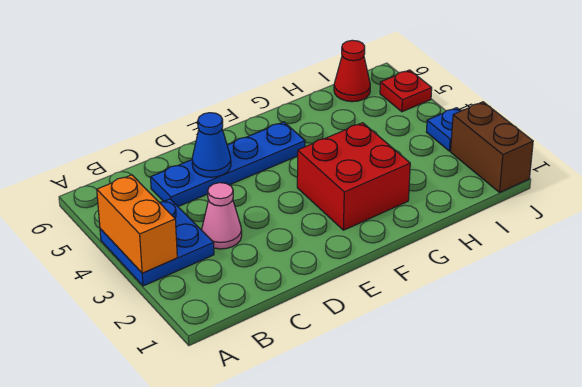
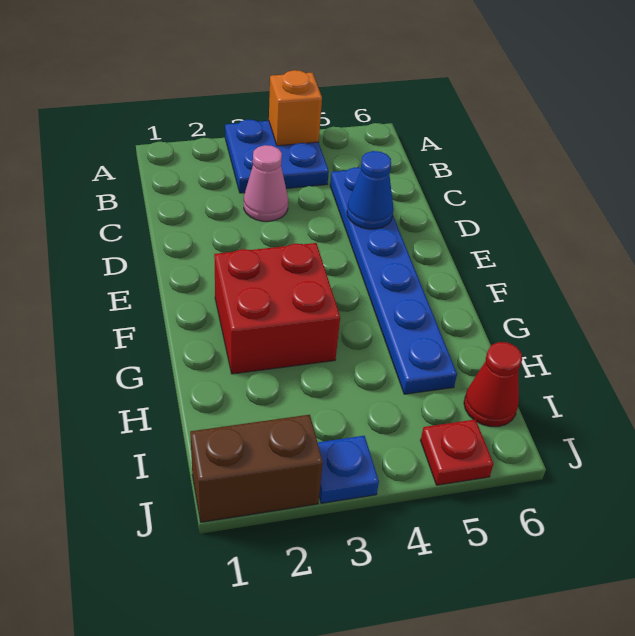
orange brick A3:A4 level 2 -> orange brick A4 level 2
blue plate C5:F5 level 1 -> blue plate C5:H5 level 1

